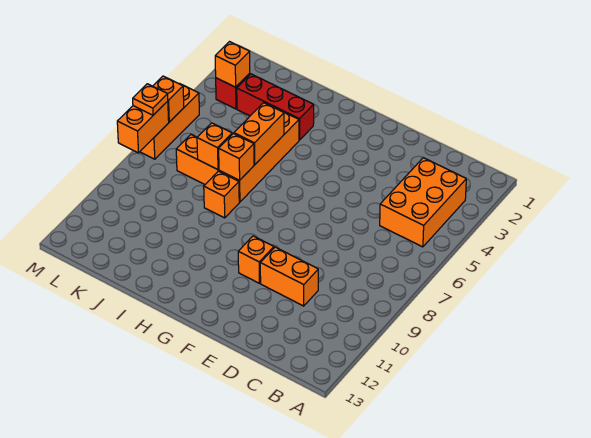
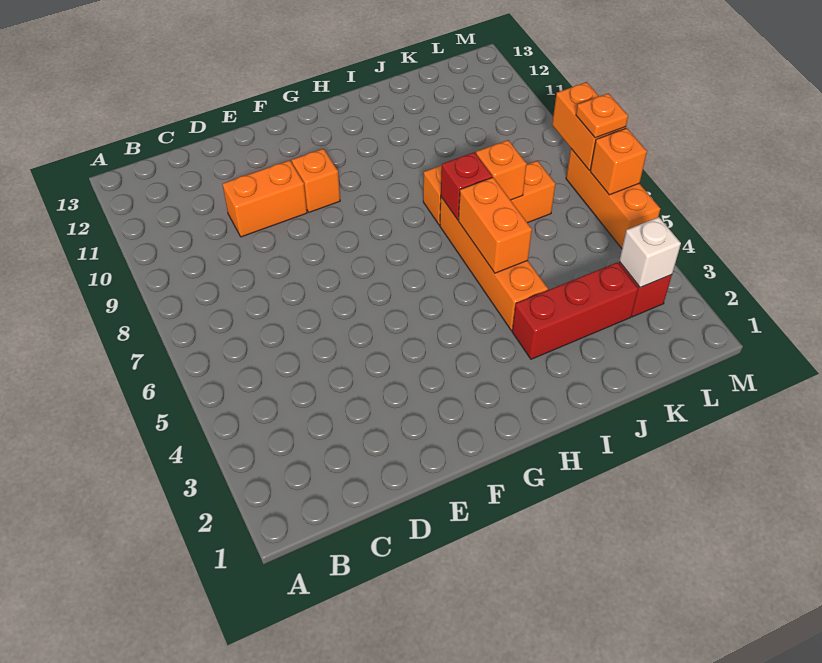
orange brick B3:C5 level 1 -> none
orange brick I7 level 2 -> red brick I7 level 2
orange brick L3 level 2 -> white brick L3 level 2

